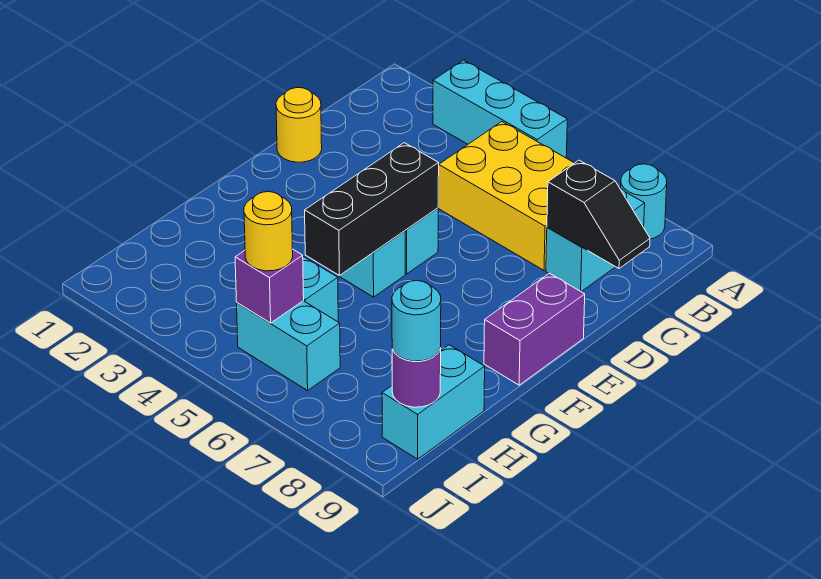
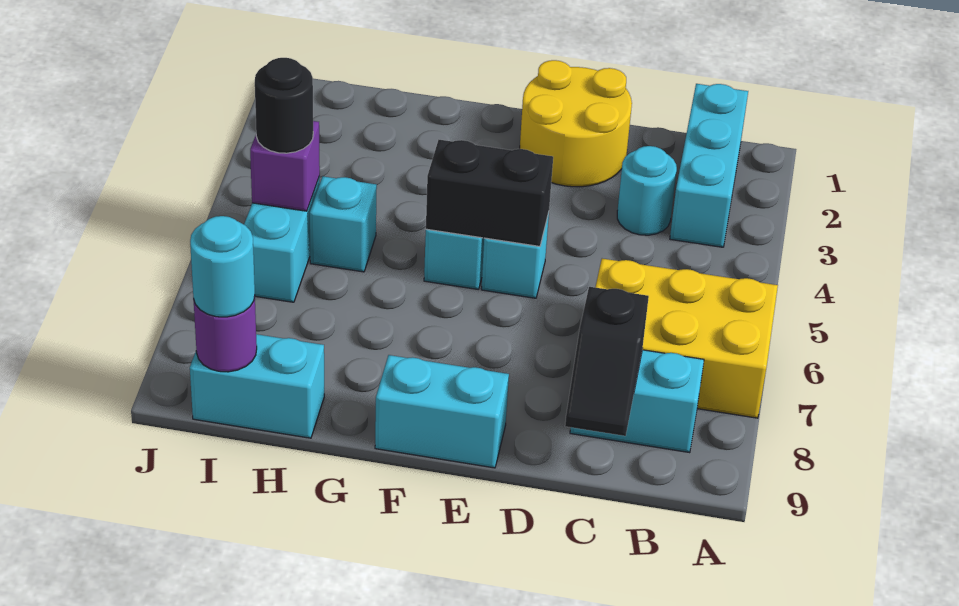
cyan brick A3:A5 level 1 -> cyan brick B1:B3 level 1
cyan round brick A8 level 1 -> cyan round brick C3 level 1
yellow brick B5:C7 level 1 -> yellow brick A6:C7 level 1
yellow round brick D1 level 1 -> yellow round brick D1:E2 level 1
black brick E5:G5 level 2 -> black brick E5:F5 level 2
purple brick E9:F9 level 1 -> cyan brick E9:F9 level 1
yellow round brick I5 level 3 -> black round brick I5 level 3

